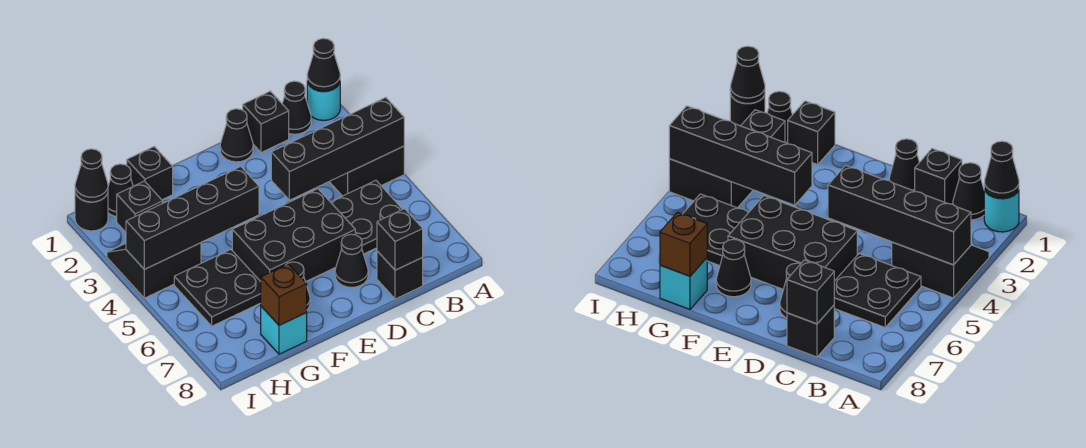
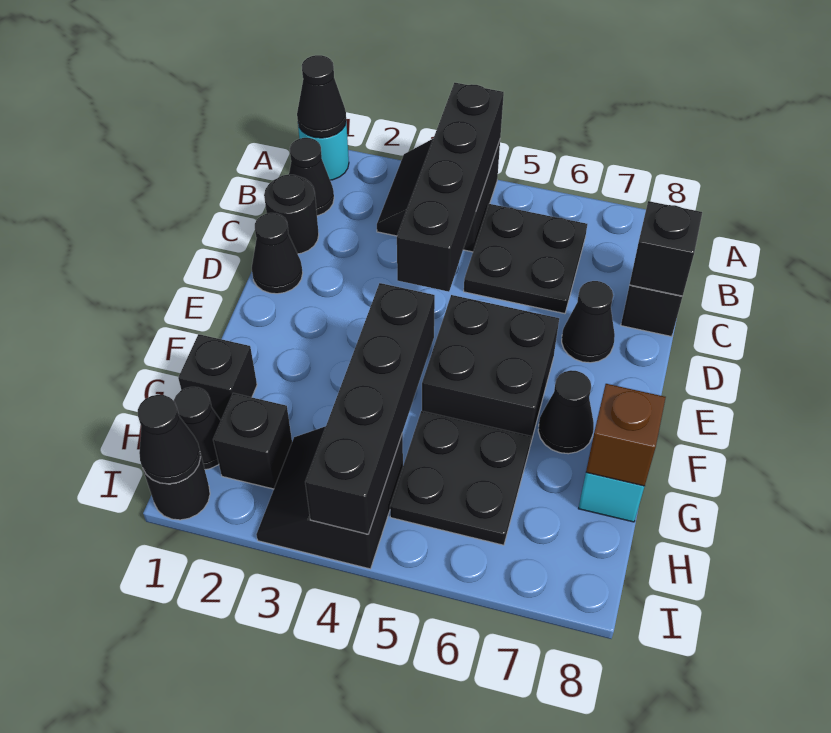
black brick C1 level 1 -> black round brick C1 level 1
black brick D5:F6 level 1 -> black brick E5:F6 level 1

